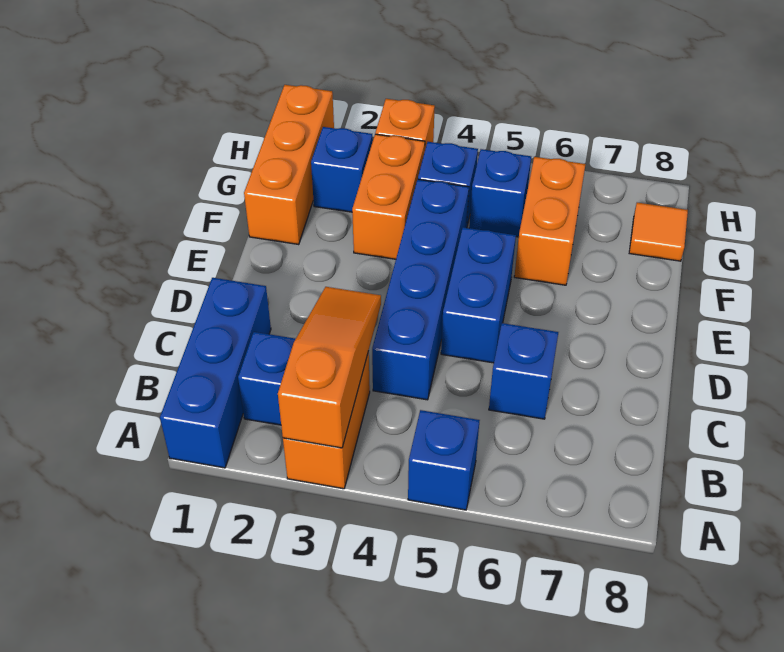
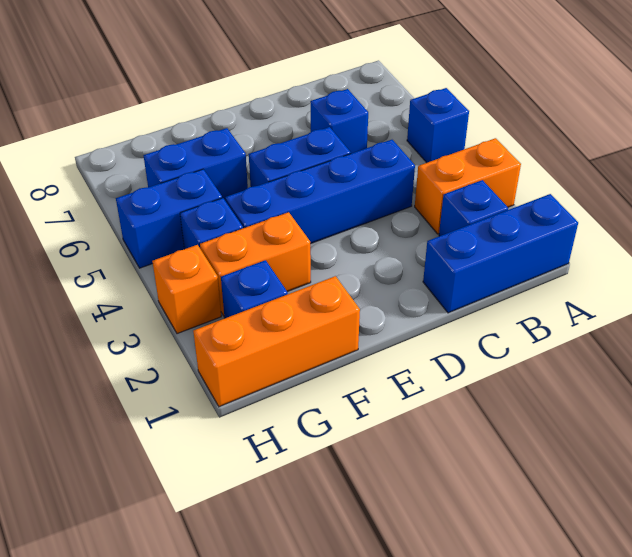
orange slope A3:C3 level 2 top A -> none
orange brick F6:G6 level 1 -> blue brick F6:G6 level 1
blue brick G5 level 1 -> blue brick G5:H5 level 1
orange tile G8 level 1 -> none

